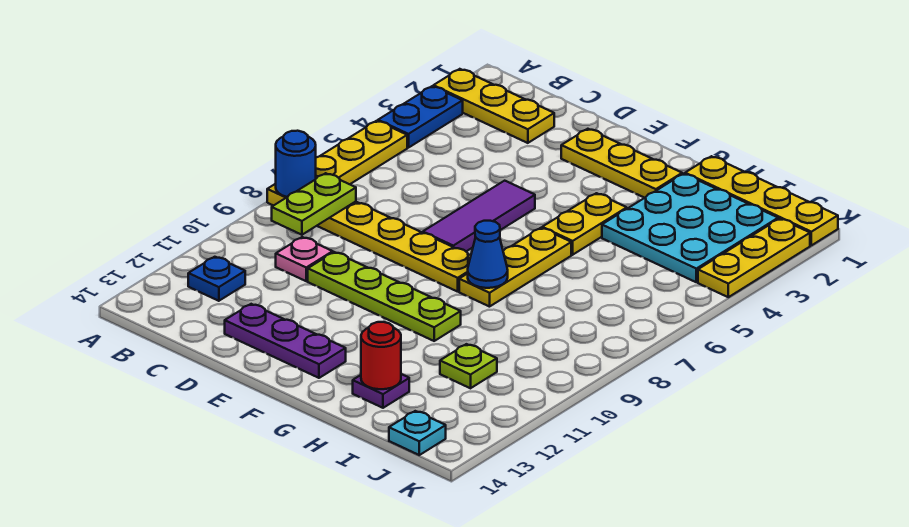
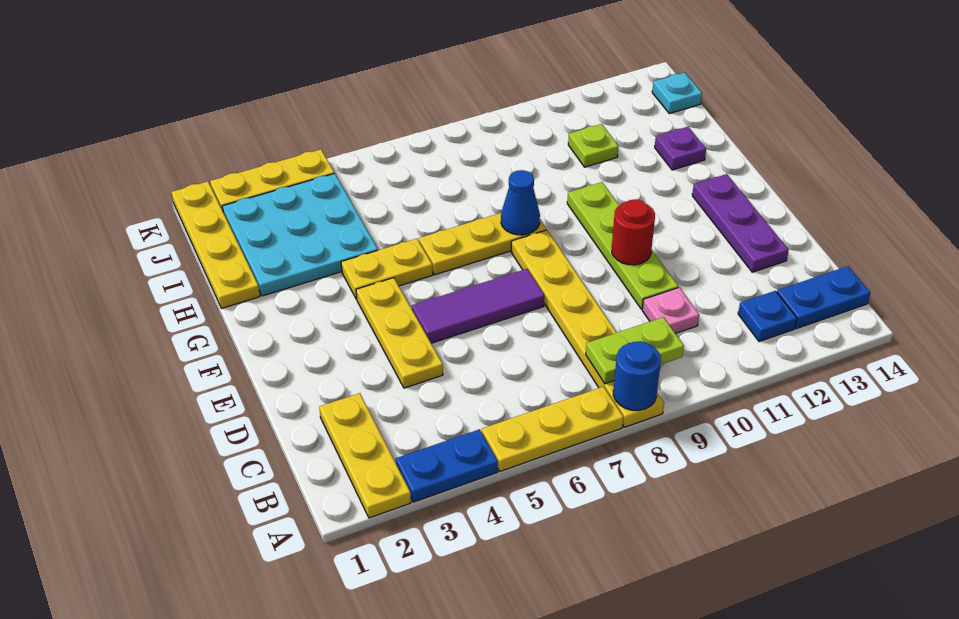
none -> blue plate B13:B14 level 1
yellow plate E2:G2 level 1 -> yellow plate D4:F4 level 1
red round brick H13 level 2 -> red round brick E10 level 2

